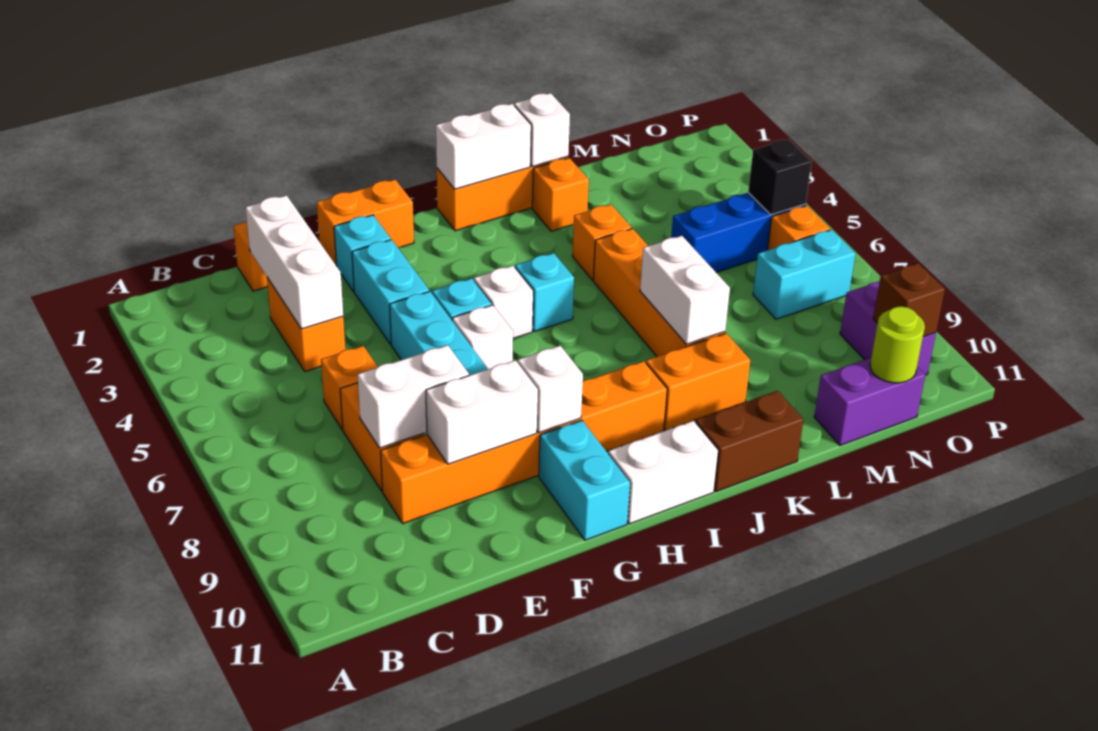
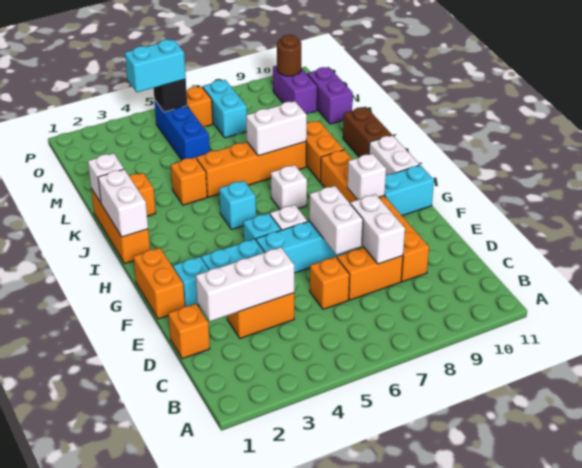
white brick E9:F9 level 2 -> white brick E7:F7 level 2
white brick H5 level 1 -> white brick I7 level 1
lime round brick N11 level 2 -> none
none -> cyan brick O4:O5 level 3
purple brick O9:O10 level 1 -> purple brick N10:O10 level 1
brown brick O10 level 2 -> brown round brick O10 level 2

